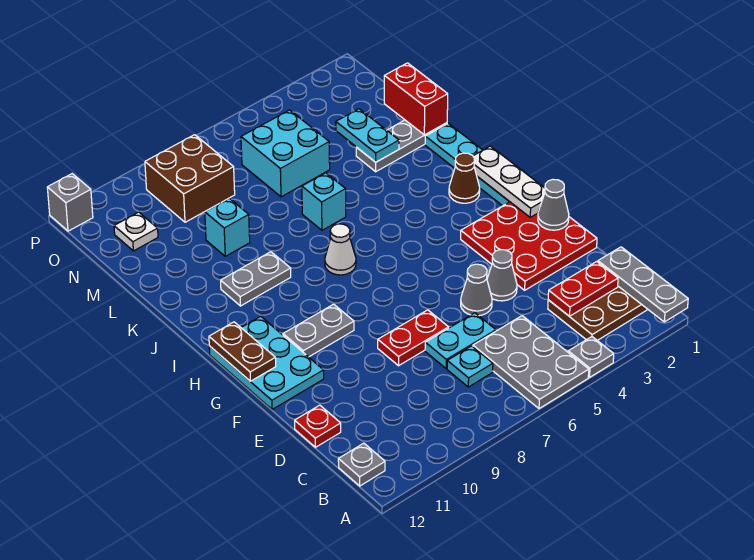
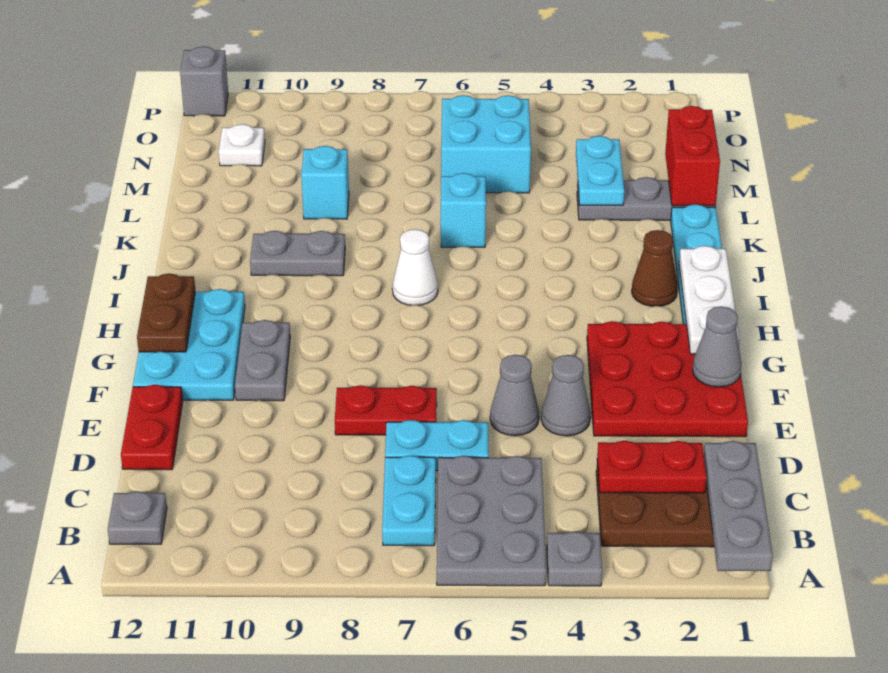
cyan plate C7 level 1 -> cyan plate B7:C7 level 1
red plate D12 level 1 -> red plate D12:E12 level 1
grey plate G9:G10 level 1 -> grey plate F10:G10 level 1
brown brick N8:O9 level 1 -> none

